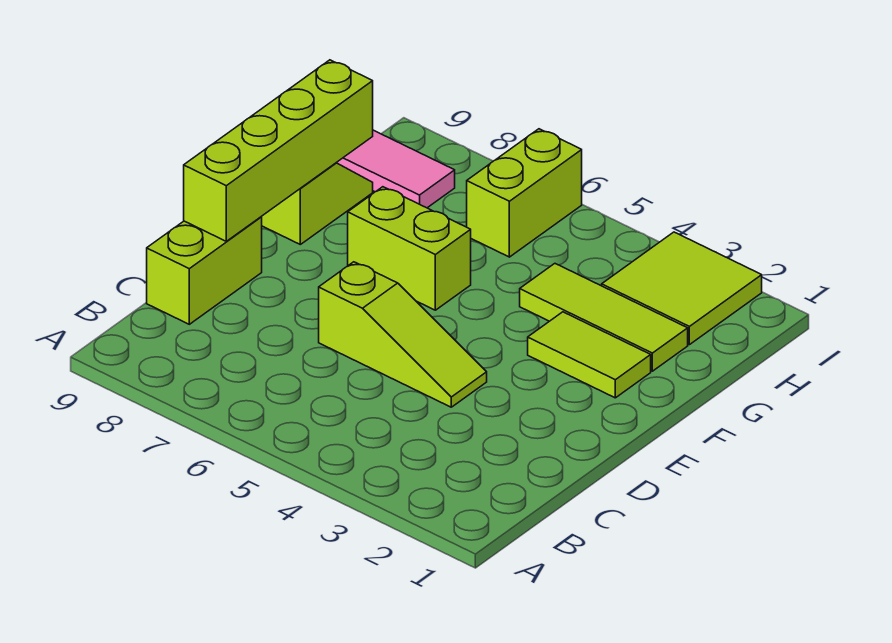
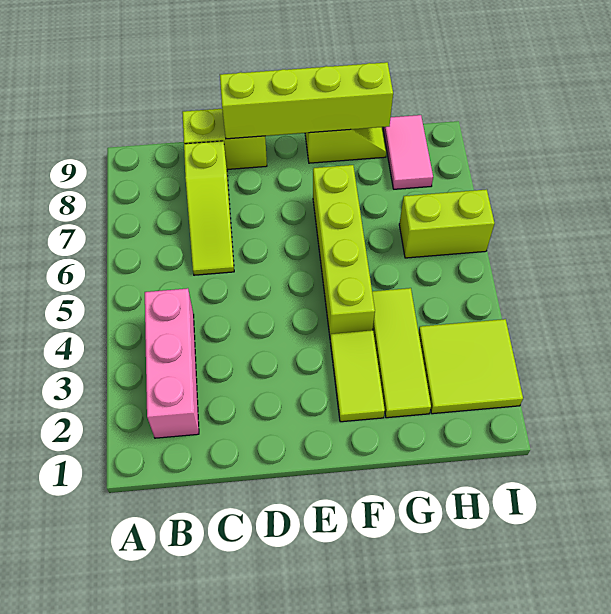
none -> pink brick B2:B4 level 1
lime slope D4:D6 level 1 top 6 -> lime slope C6:C8 level 1 top 8
lime brick F6:F7 level 1 -> lime brick F4:F7 level 1

